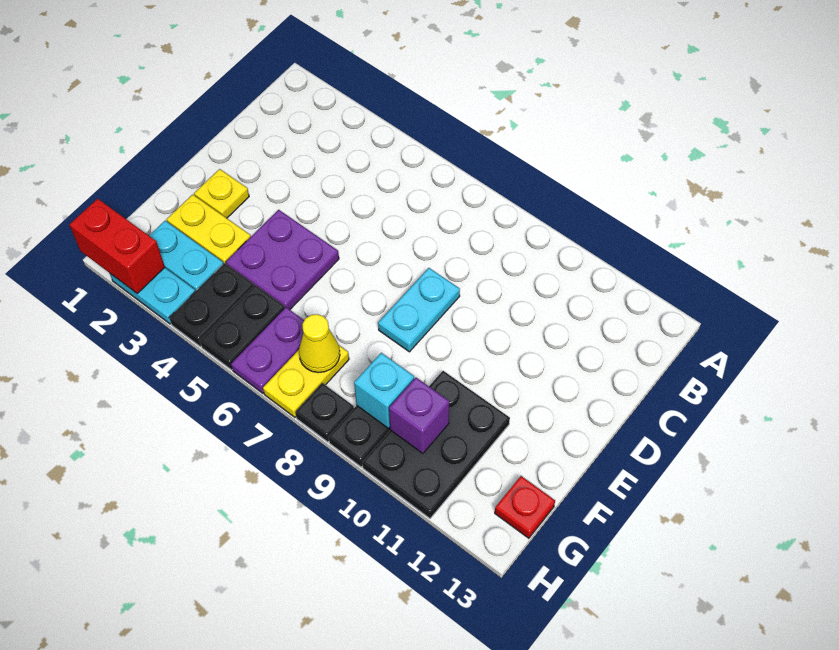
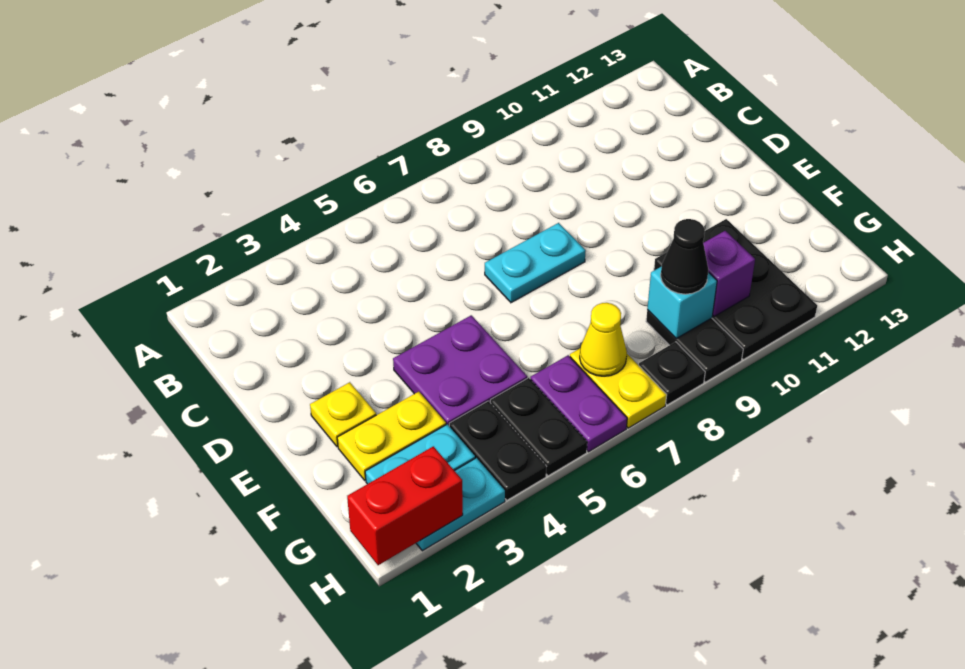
cyan plate D8:E8 level 1 -> cyan plate D7:D8 level 1
none -> black cone G9 level 3
red plate G13 level 1 -> none

